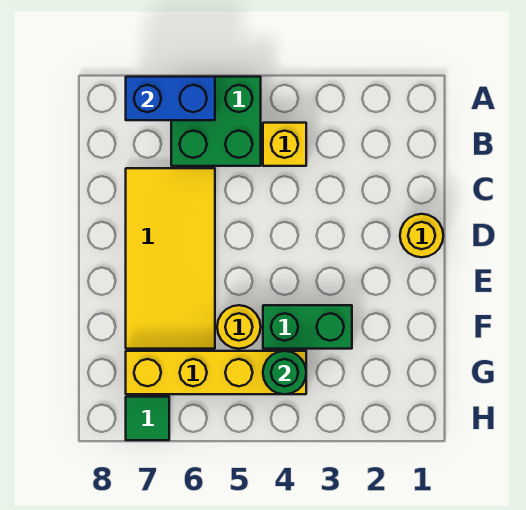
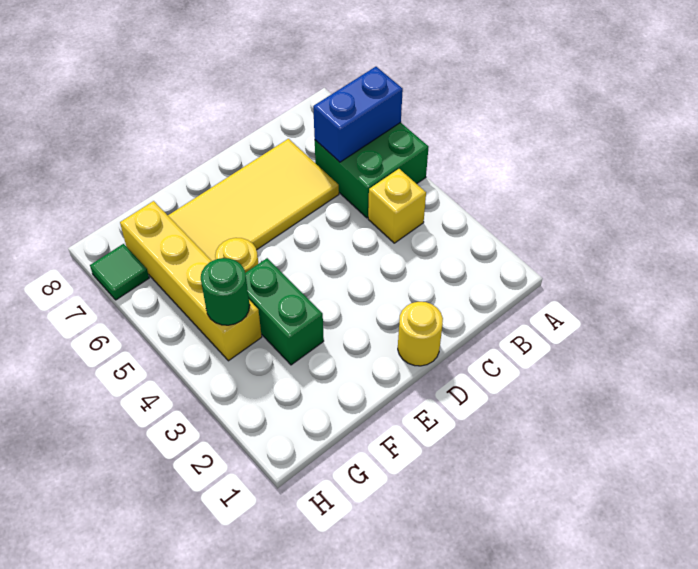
blue brick A6:A7 level 2 -> blue brick A6:B6 level 2

